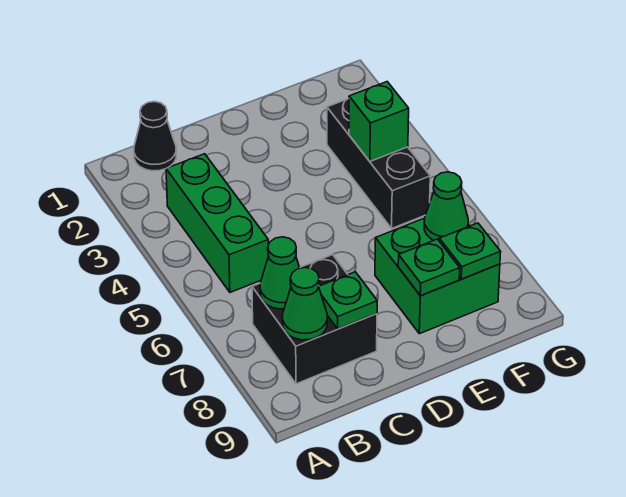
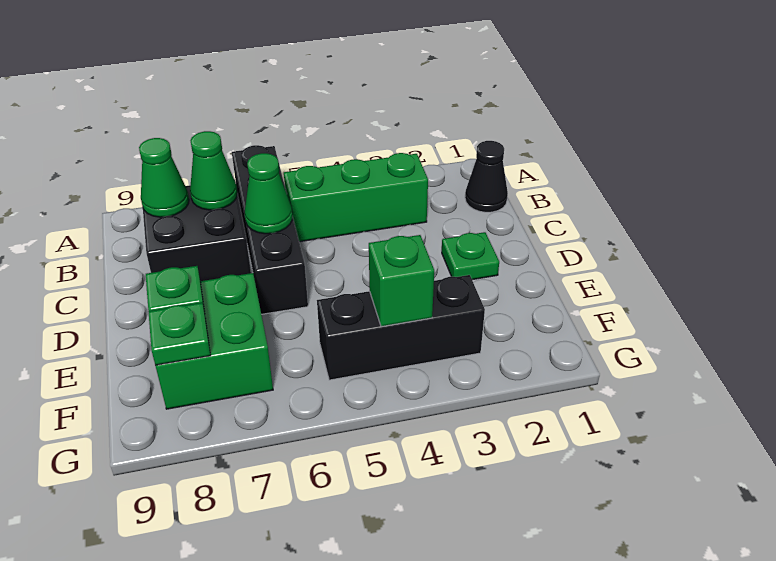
none -> black brick A6:D6 level 1
green plate C8 level 2 -> green plate D2 level 1
green cone F7 level 2 -> green cone C6 level 2

